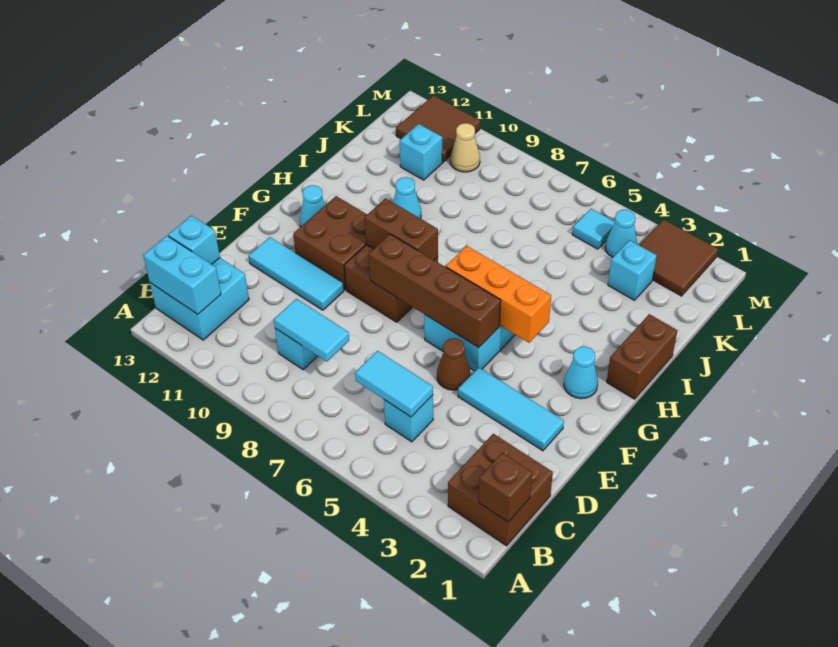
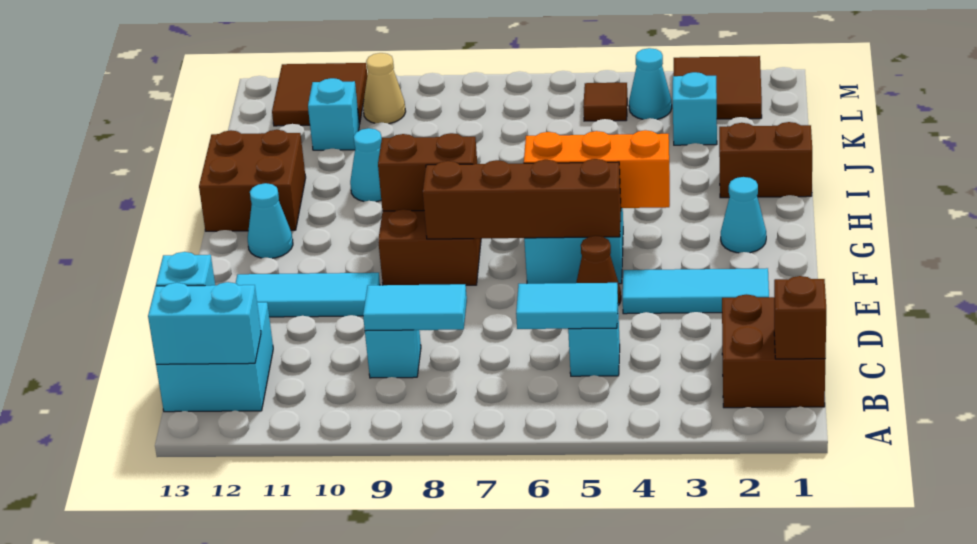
brown brick F10:G11 level 1 -> brown brick H12:I13 level 1
brown brick H1:I1 level 1 -> brown brick I1:I2 level 1
cyan tile L5 level 1 -> brown tile L5 level 1

